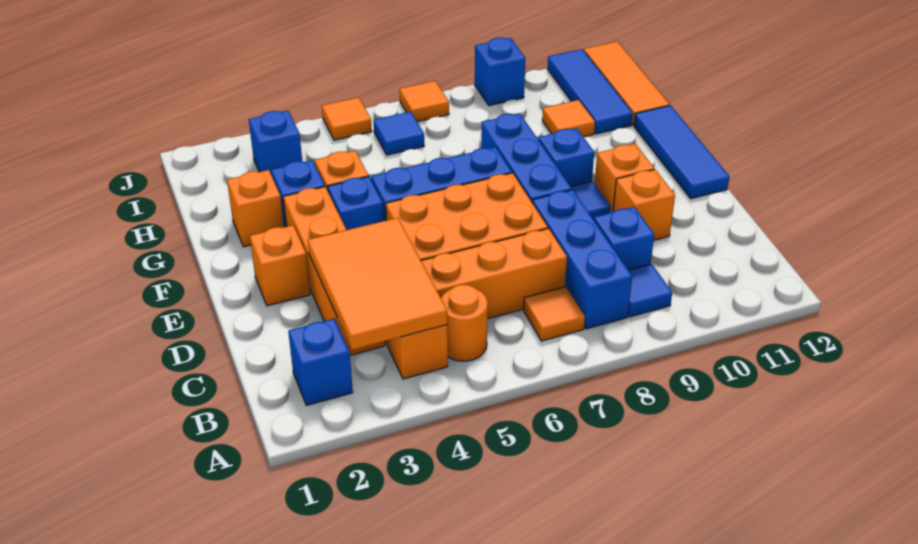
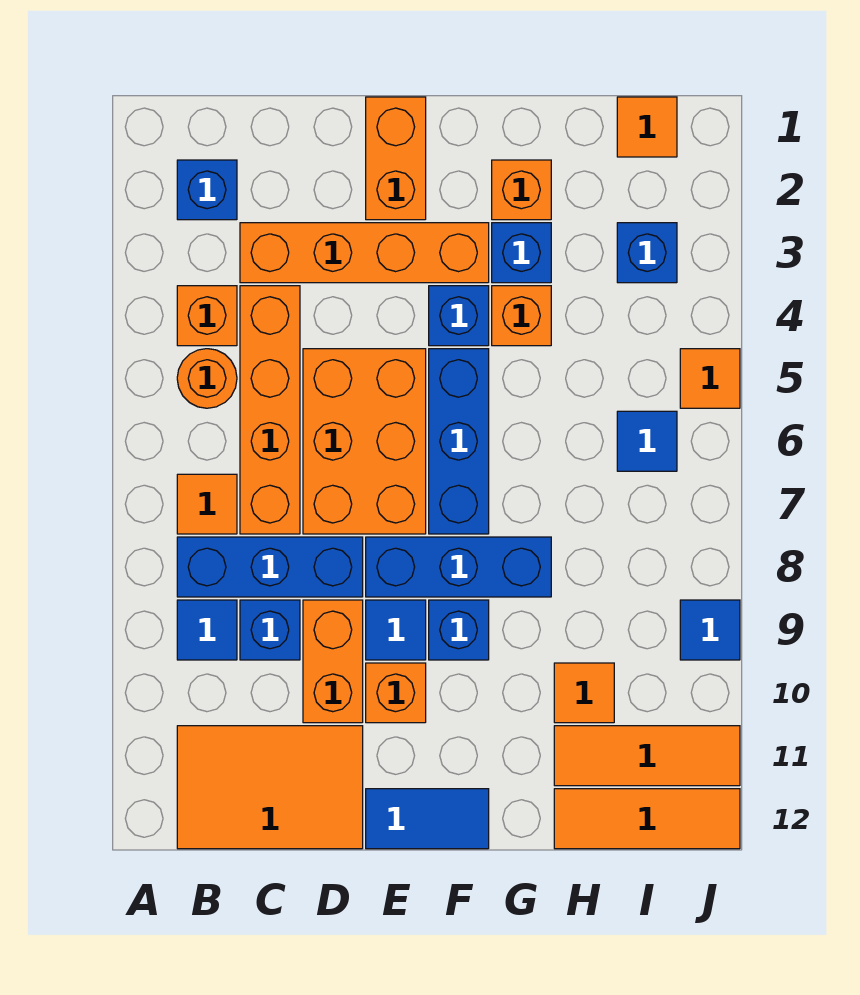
orange tile B3:D4 level 2 -> orange tile B11:D12 level 1
orange brick D10 level 1 -> orange brick D9:D10 level 1
orange brick E2 level 1 -> orange brick E1:E2 level 1
blue tile E12:G12 level 1 -> blue tile E12:F12 level 1
blue tile H11:J11 level 1 -> orange tile H11:J11 level 1
orange tile J7 level 1 -> orange tile I1 level 1
blue brick J9 level 1 -> blue tile J9 level 1

